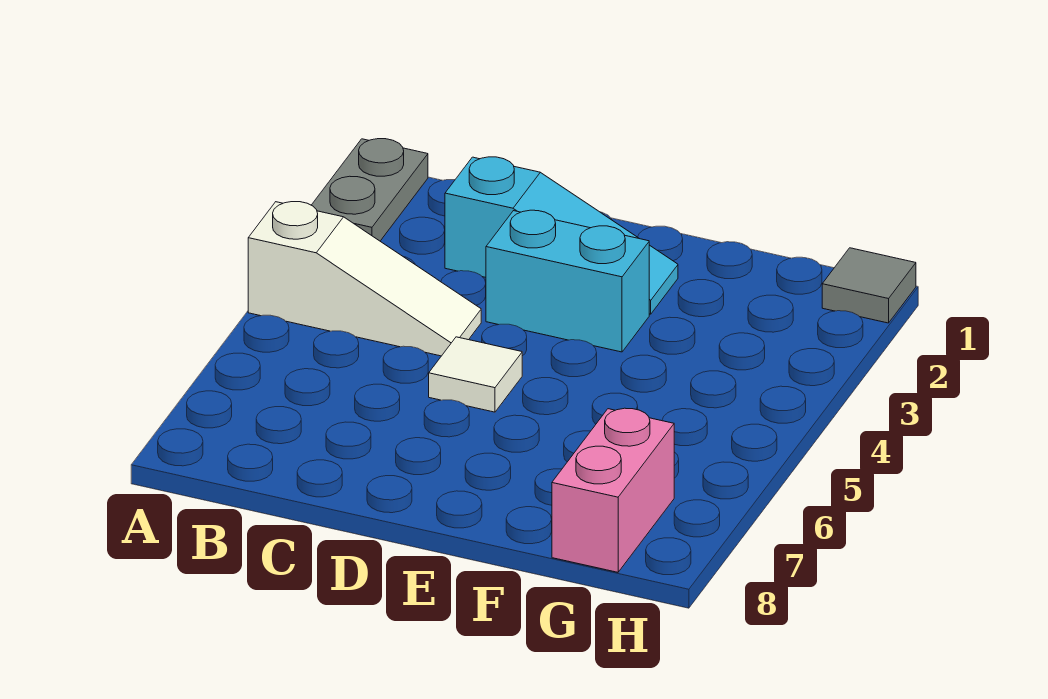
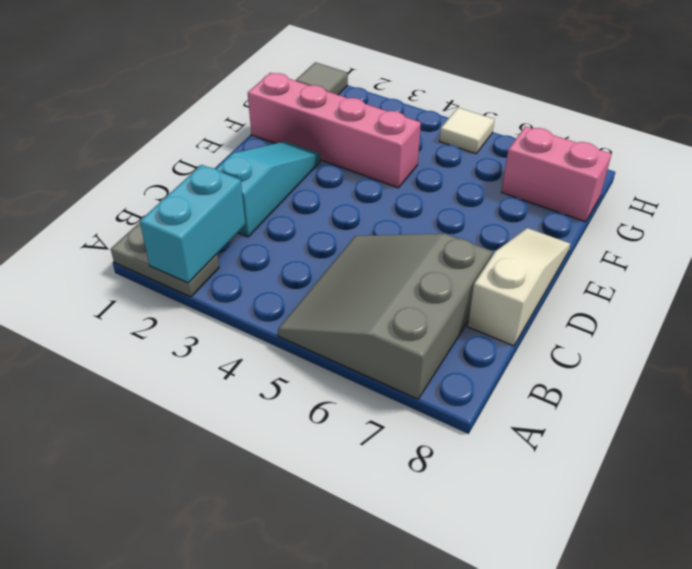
white slope A4:C4 level 1 top A -> white slope C8:E8 level 1 top C
none -> grey slope A5:C7 level 1 top 7
cyan brick D3:E3 level 1 -> cyan brick A2:B2 level 2
white tile D5 level 1 -> white tile H5 level 1
none -> pink brick F1:F4 level 1

